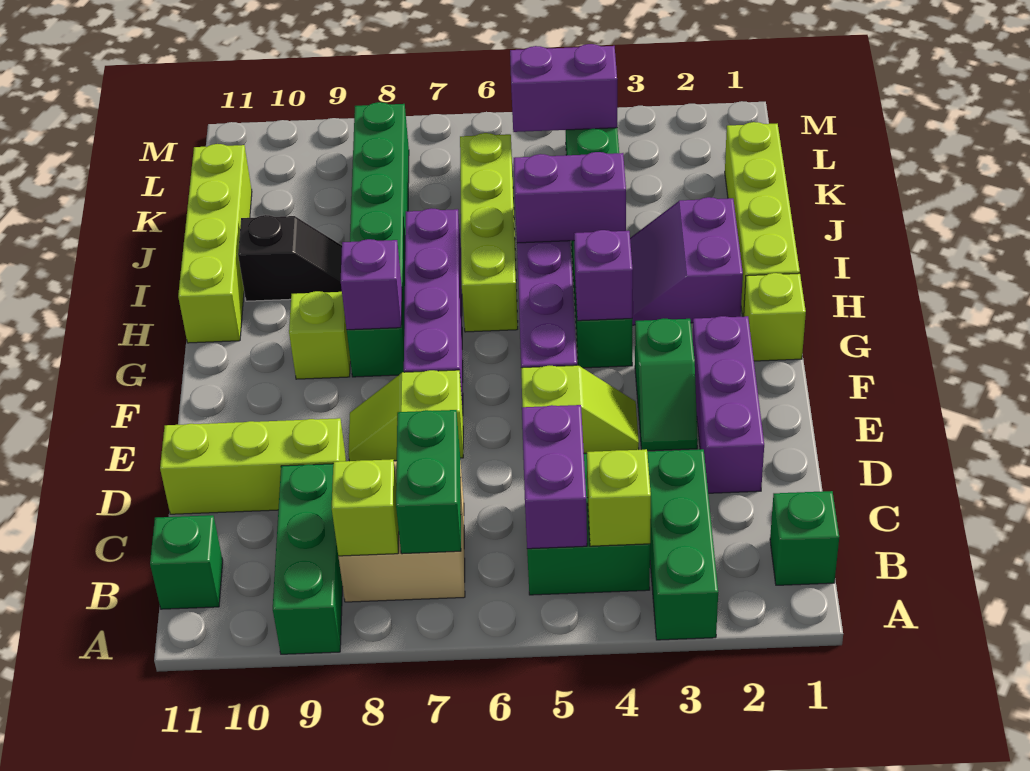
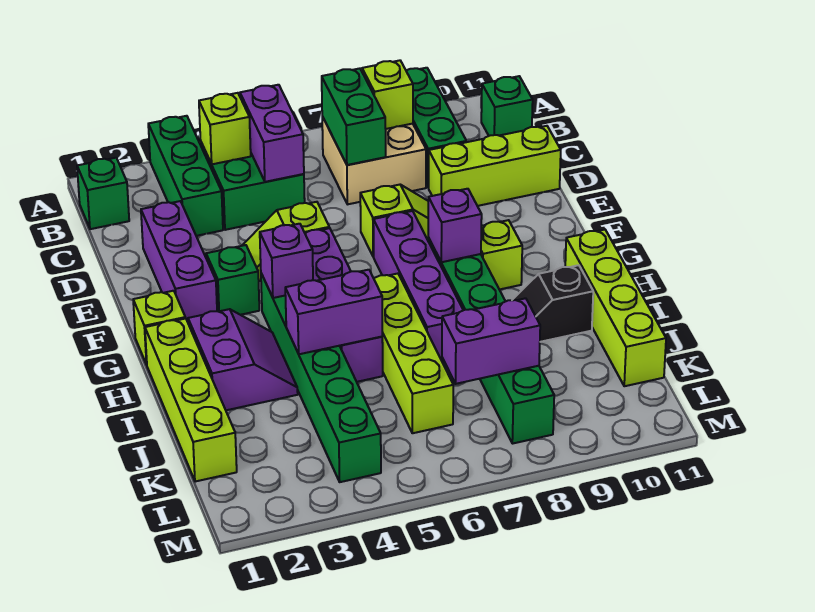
purple brick L4:L5 level 2 -> purple brick K7:K8 level 2

